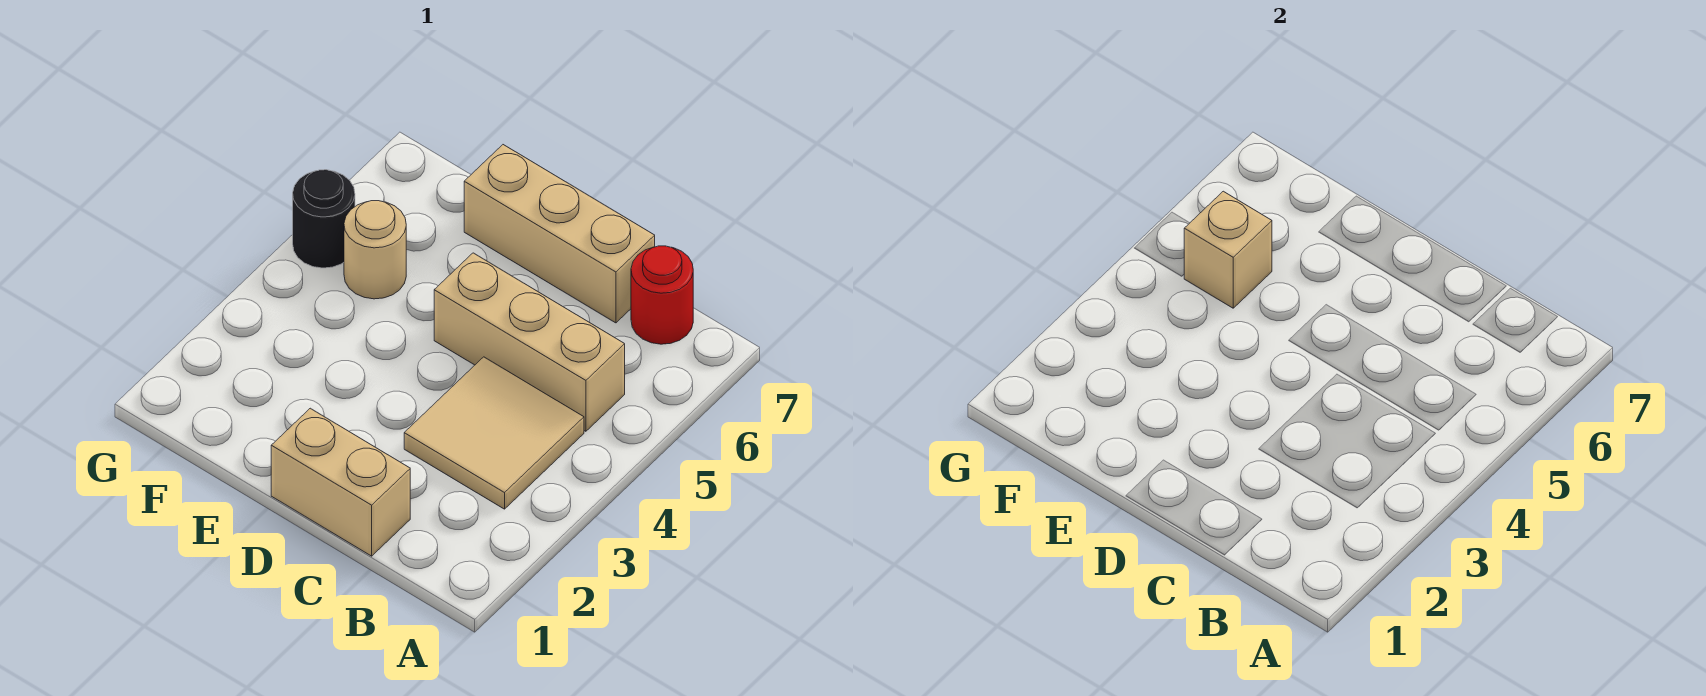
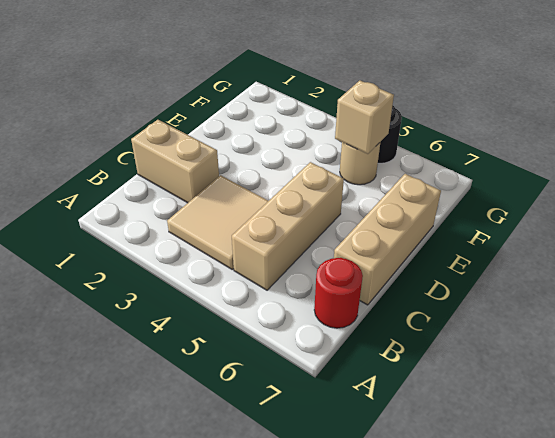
tan brick C1:D1 level 1 -> tan brick C1:C2 level 1

